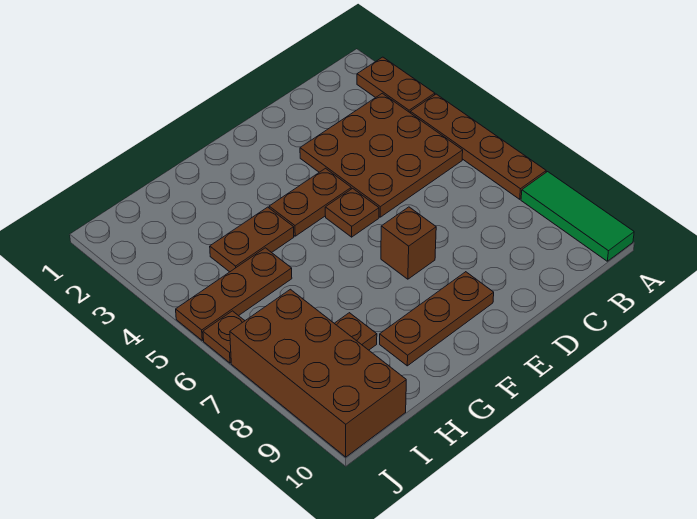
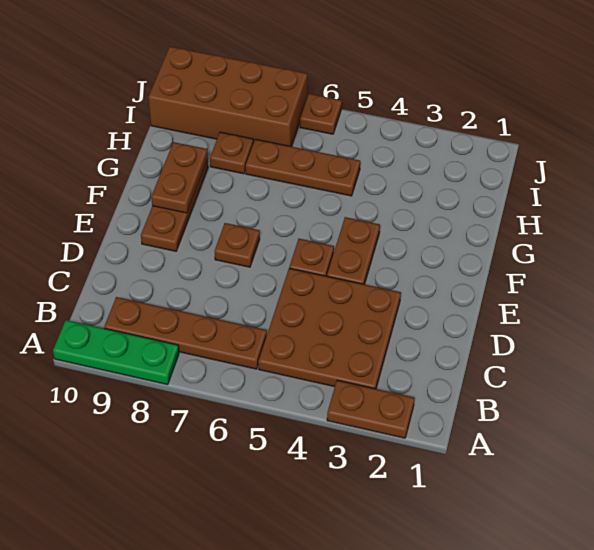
brown plate A4:A7 level 1 -> brown plate B6:B9 level 1
green tile A8:A10 level 1 -> green plate A8:A10 level 1
brown brick E7 level 1 -> brown plate E7 level 1
brown plate G4:H4 level 1 -> brown plate F9:G9 level 2
brown plate H5:J5 level 1 -> brown plate H5:H7 level 1

